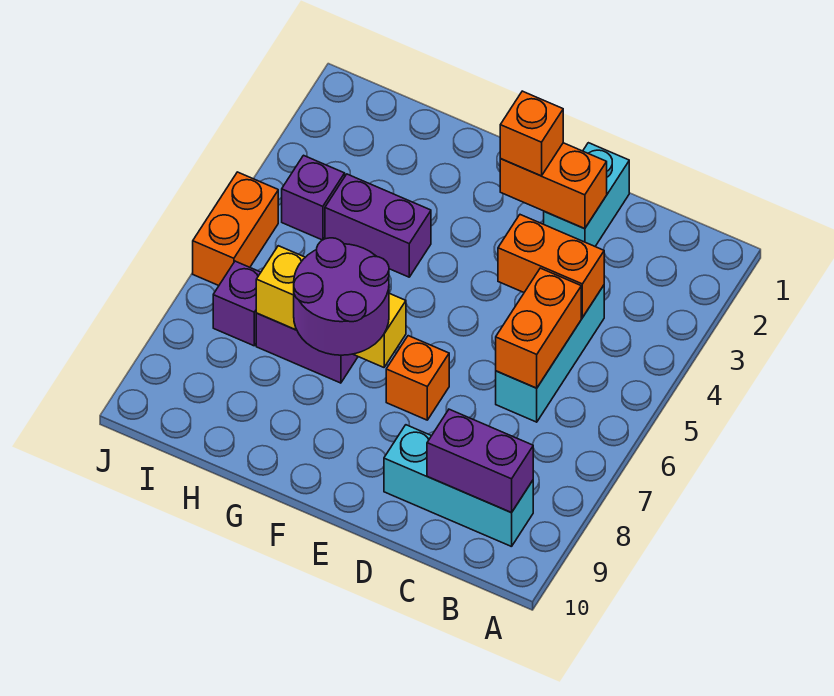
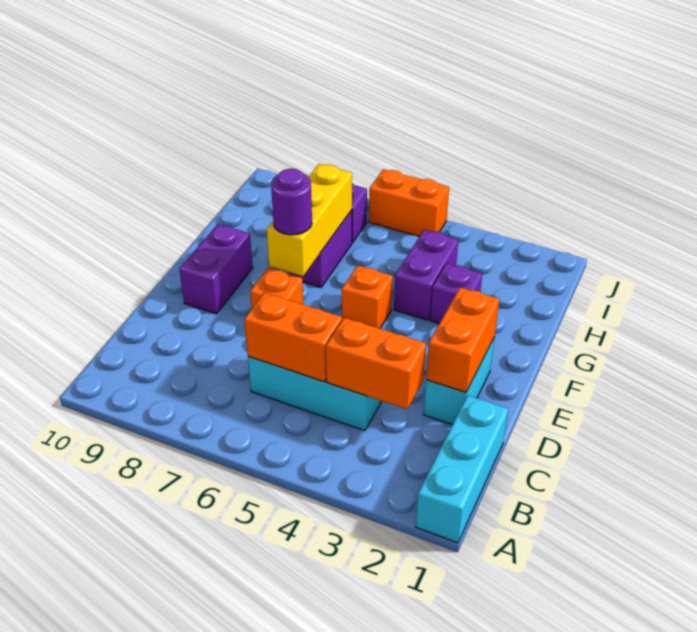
cyan brick B9:D9 level 1 -> cyan brick A1:C1 level 1
purple brick B9:C9 level 2 -> purple brick E9:F9 level 1
orange brick C4:D4 level 2 -> orange brick C3:C4 level 2
cyan brick D1:D2 level 1 -> cyan brick D2:E2 level 1
orange brick E2 level 3 -> orange brick F5 level 1
purple round brick F7:G8 level 3 -> purple round brick F7 level 3
purple brick I4 level 1 -> purple brick G3 level 1

